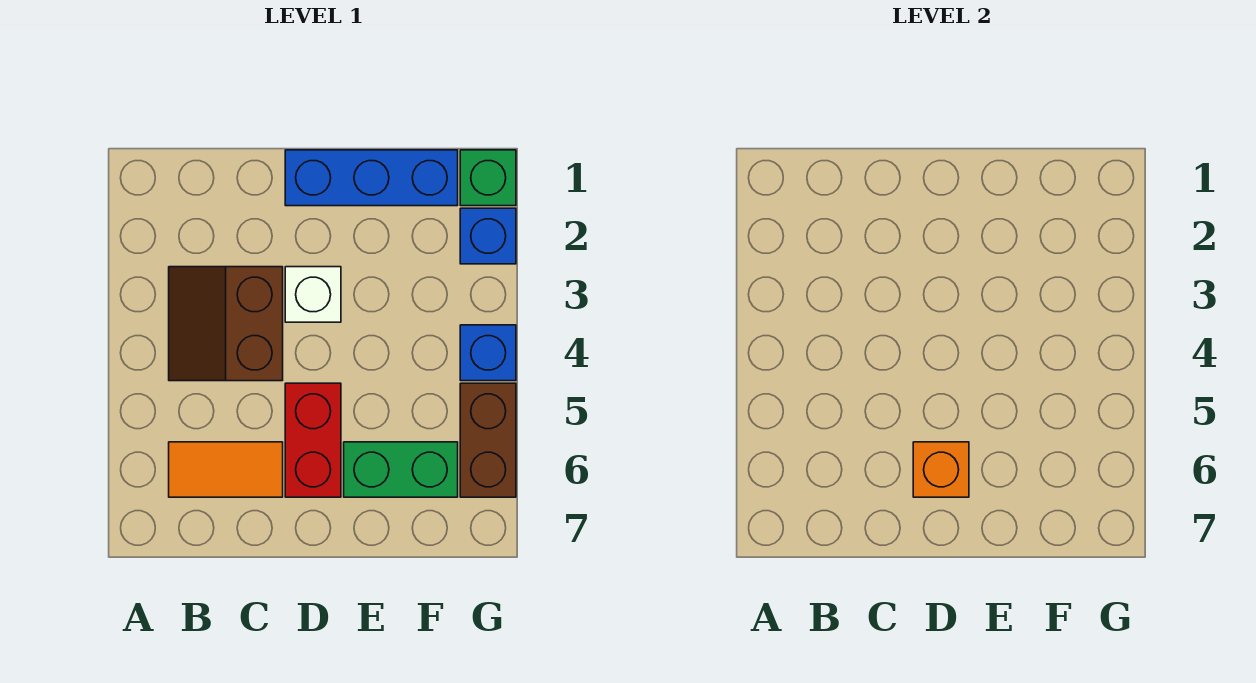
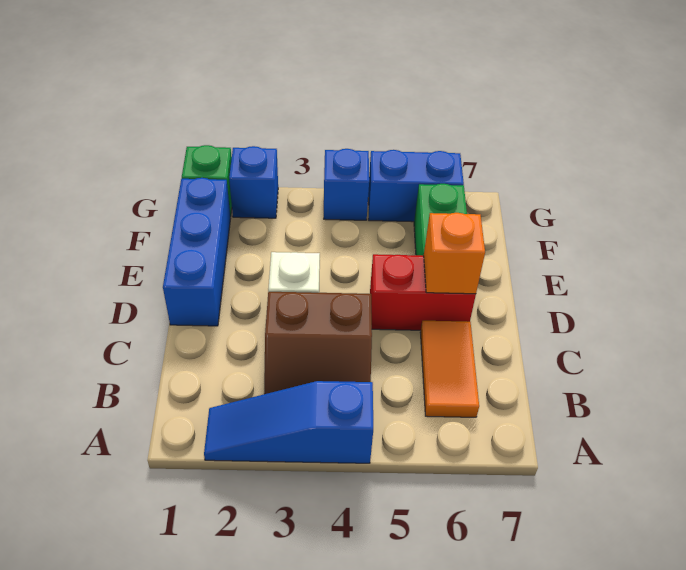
none -> blue slope A2:A4 level 1 top 4
brown brick G5:G6 level 1 -> blue brick G5:G6 level 1

